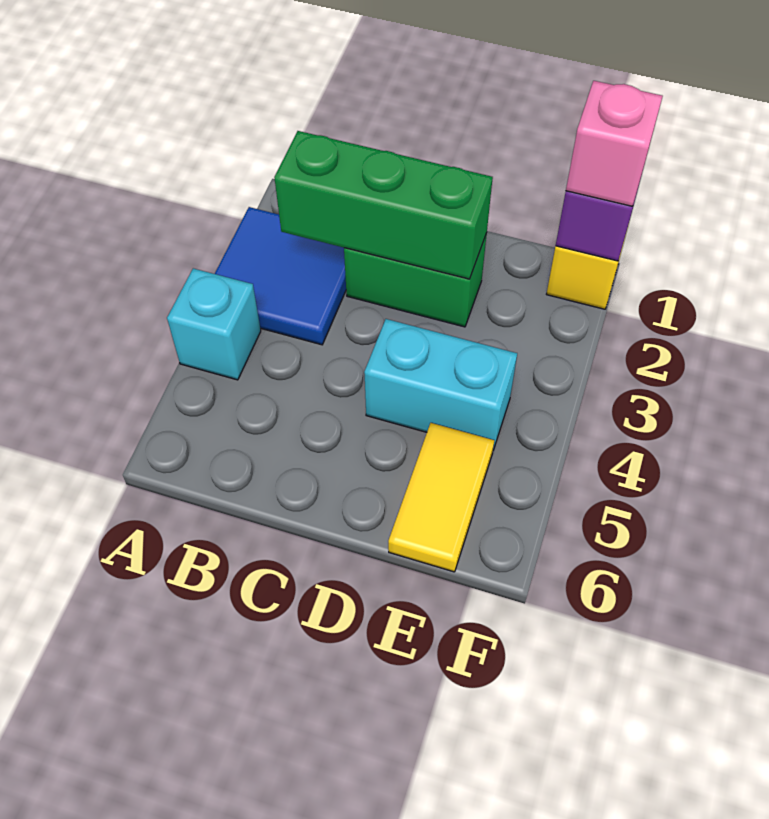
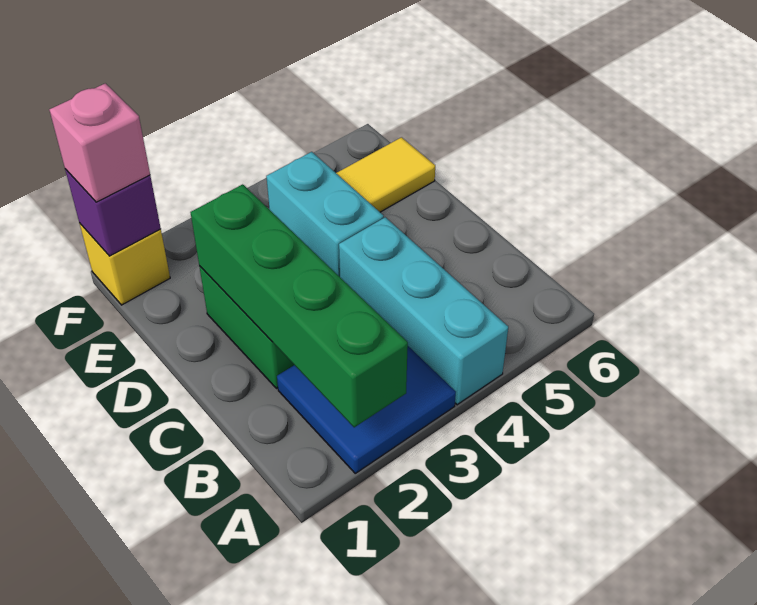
cyan brick A4 level 1 -> cyan brick A4:C4 level 1
green brick B2:D2 level 2 -> green brick A2:D2 level 2

